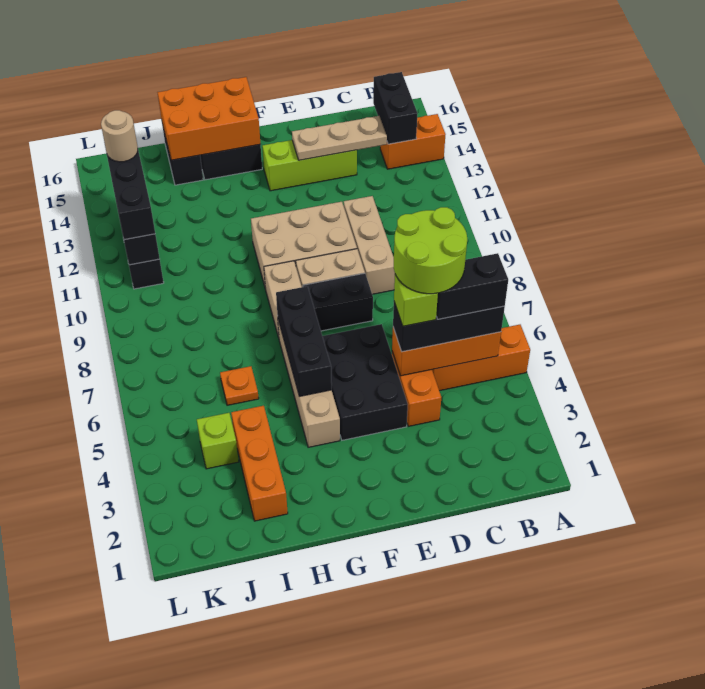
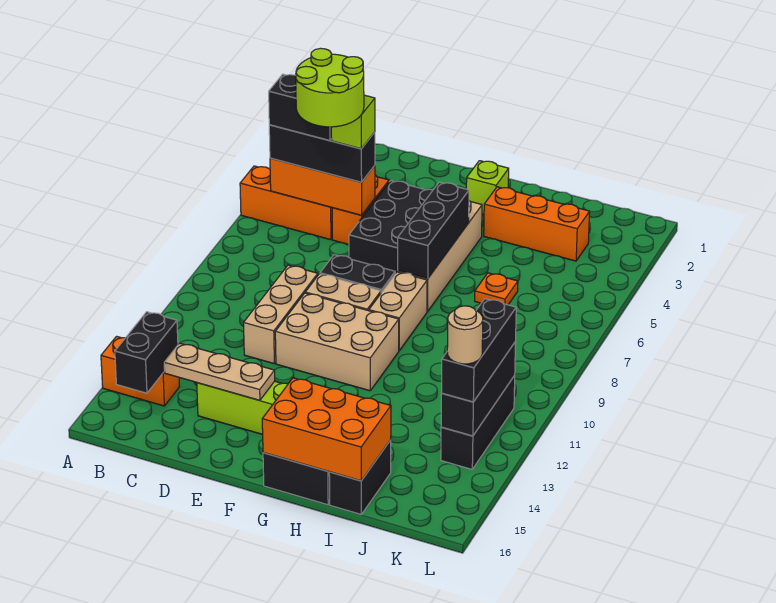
orange brick I2:I4 level 1 -> orange brick H3:J3 level 1
lime brick J4 level 1 -> lime brick G2 level 1

